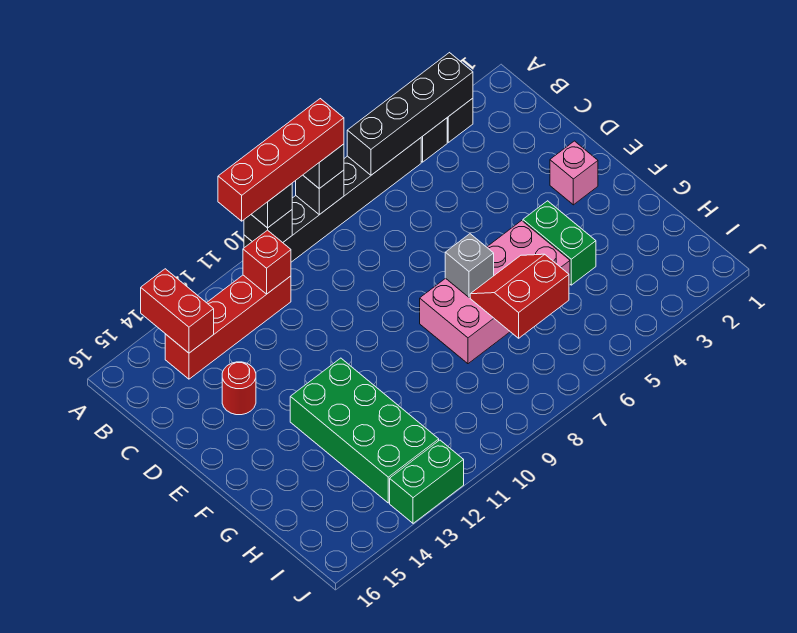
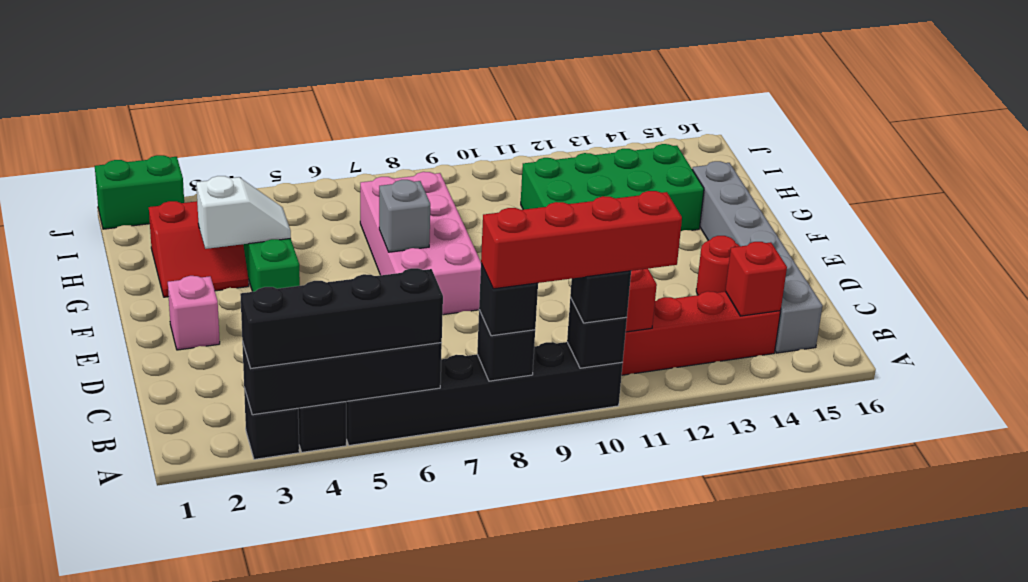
none -> black brick A3:A6 level 3
red brick A14:B14 level 2 -> red brick B14 level 2
none -> grey brick B15:G15 level 1
pink brick F5:G8 level 1 -> pink brick E7:H8 level 1
green brick F12:I13 level 1 -> green brick G11:H14 level 1
none -> white slope G3:G4 level 2 top 3
red slope G6:H7 level 2 top H -> red slope G2:H3 level 1 top H
green brick J12:J13 level 1 -> green brick J1:J2 level 1

